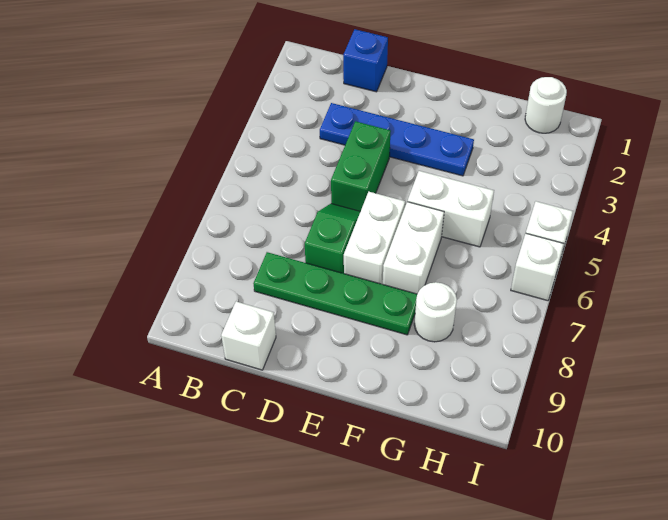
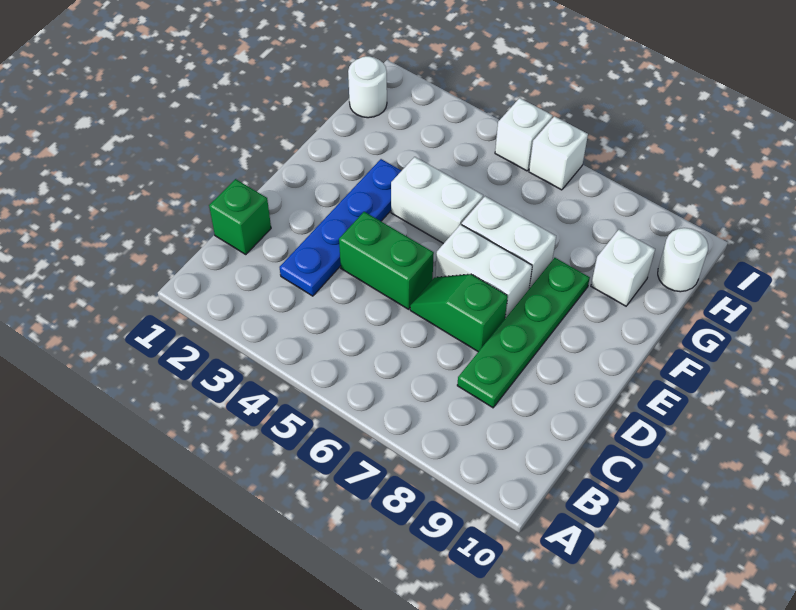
blue brick C1 level 1 -> green brick C1 level 1
white brick C10 level 1 -> white brick G9 level 1
white brick F5:G5 level 1 -> white brick F4:F5 level 1
white round brick G8 level 1 -> white round brick H10 level 1

